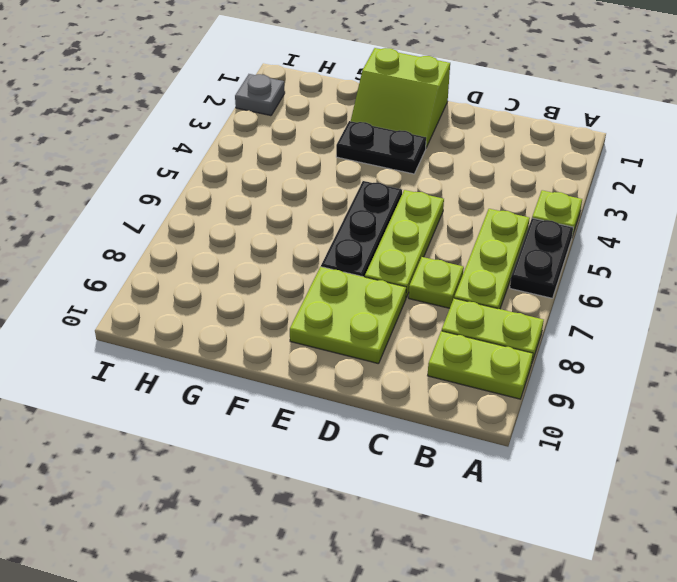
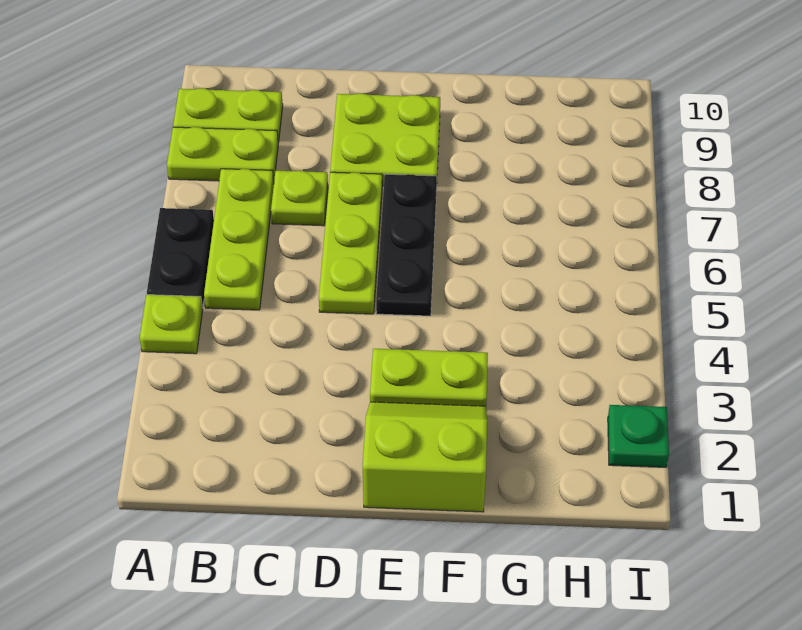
black plate E3:F3 level 1 -> lime plate E3:F3 level 1
grey plate I2 level 1 -> green plate I2 level 1

